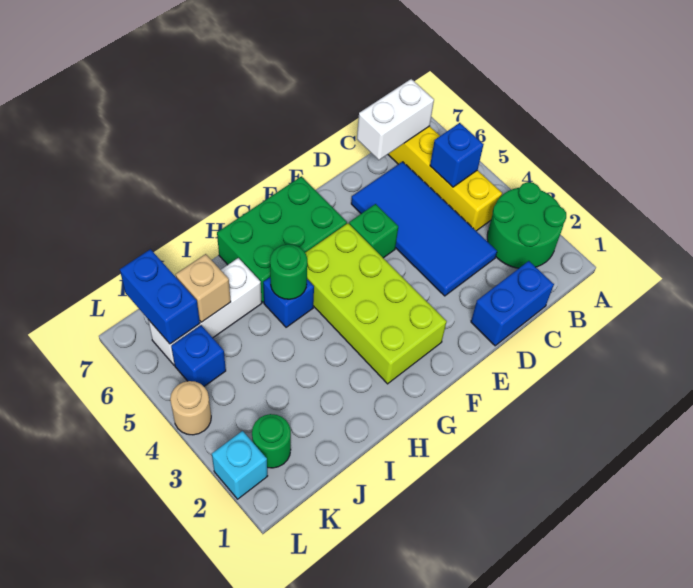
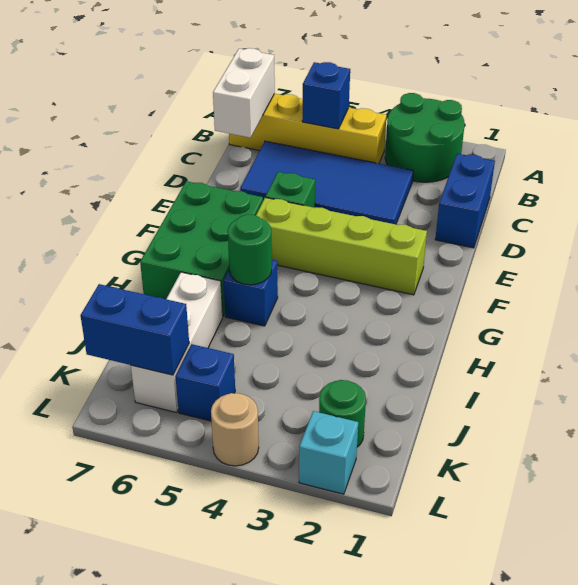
lime brick F2:G5 level 1 -> lime brick F2:F5 level 1
tan brick J6 level 2 -> none

